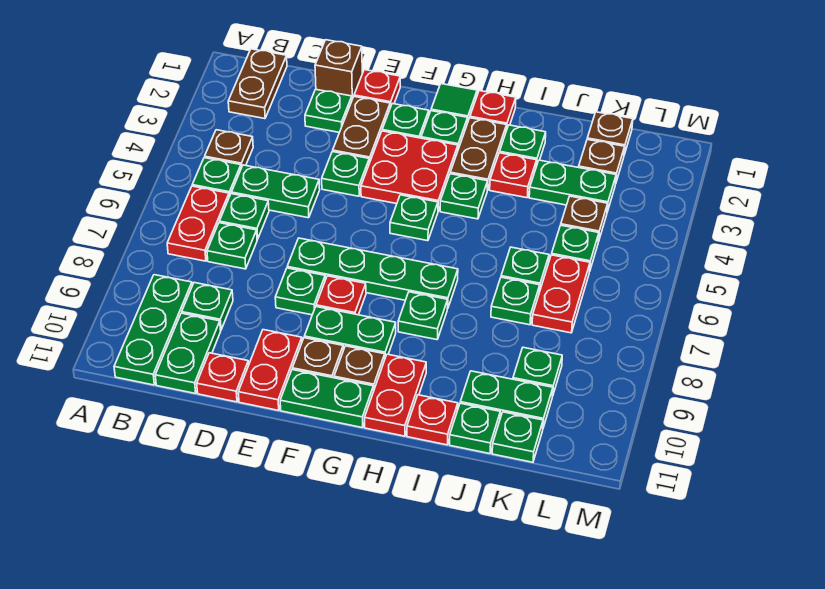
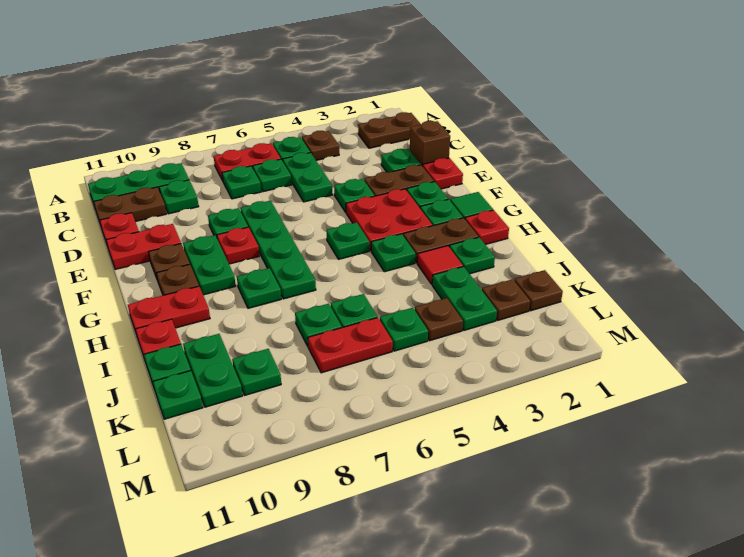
green plate C10:C11 level 1 -> brown plate C10:C11 level 1
green plate F11:G11 level 1 -> none
red plate I3 level 1 -> red tile I3 level 1

